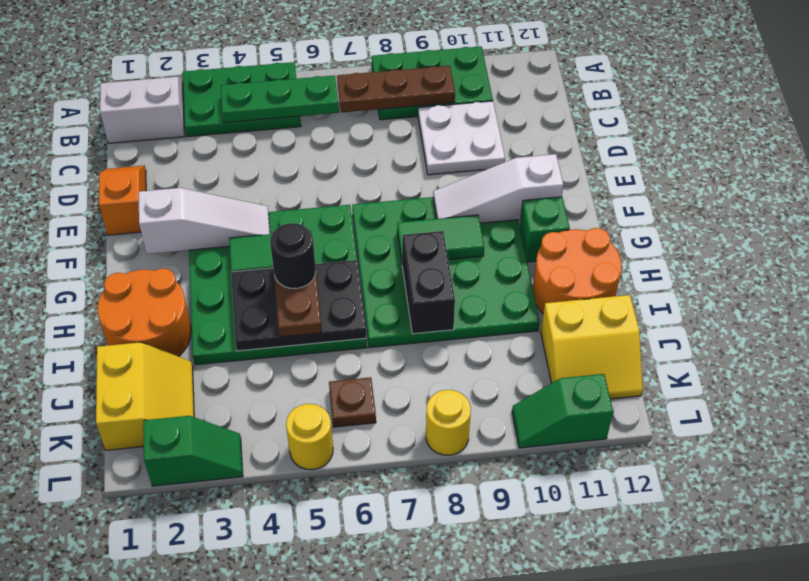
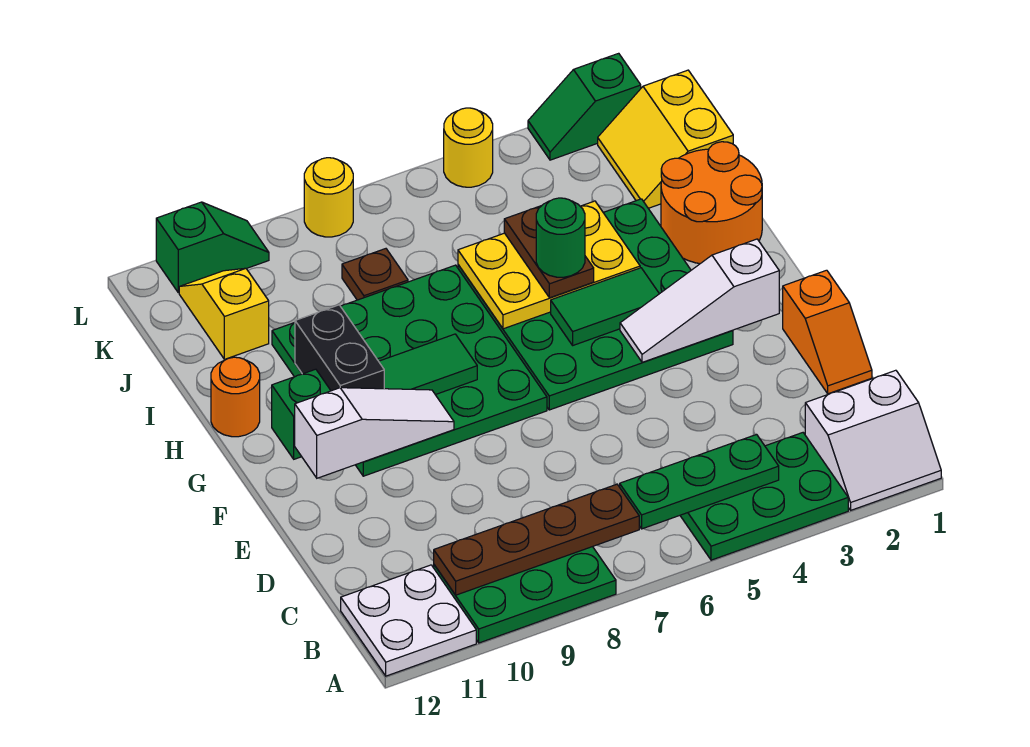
brown plate B7:B9 level 2 -> brown plate B7:B10 level 2
white plate C9:D10 level 1 -> white plate A11:B12 level 1
black plate H4:I6 level 2 -> yellow plate H4:I6 level 2
black round brick H5 level 4 -> green round brick H5 level 4
black brick H8:I8 level 2 -> black brick G10:H10 level 2
orange round brick H11:I12 level 1 -> orange round brick H12 level 1
yellow slope J11:K12 level 1 top J -> yellow slope J11:K11 level 1 top J
brown plate K6 level 1 -> brown plate J8 level 1

